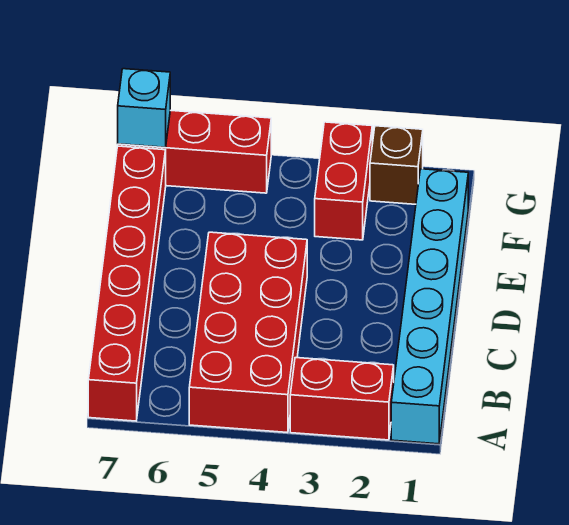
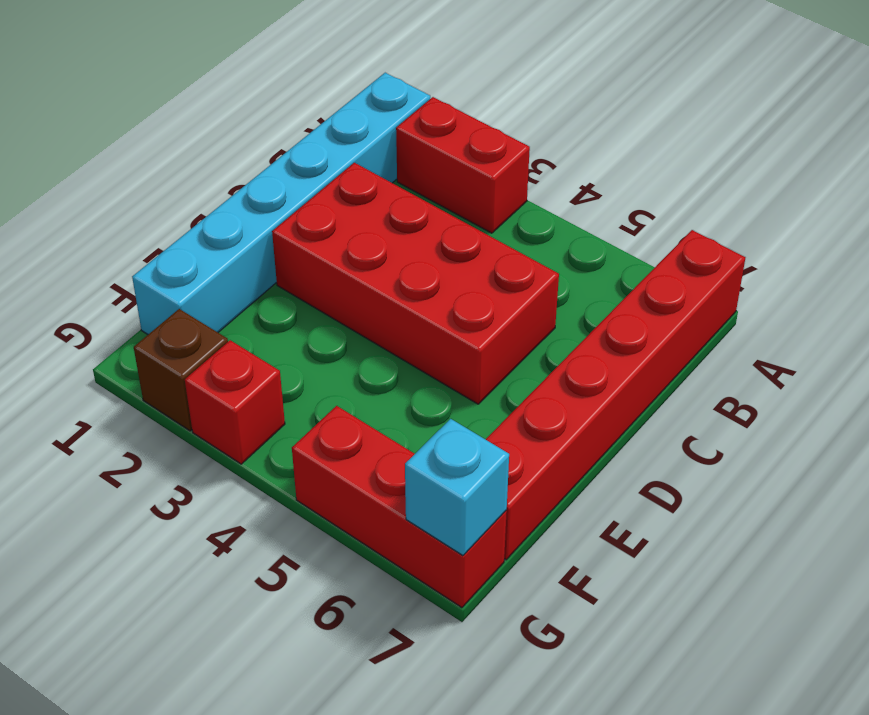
red brick A4:D5 level 1 -> red brick C2:D5 level 1
red brick F3:G3 level 1 -> red brick G3 level 1

